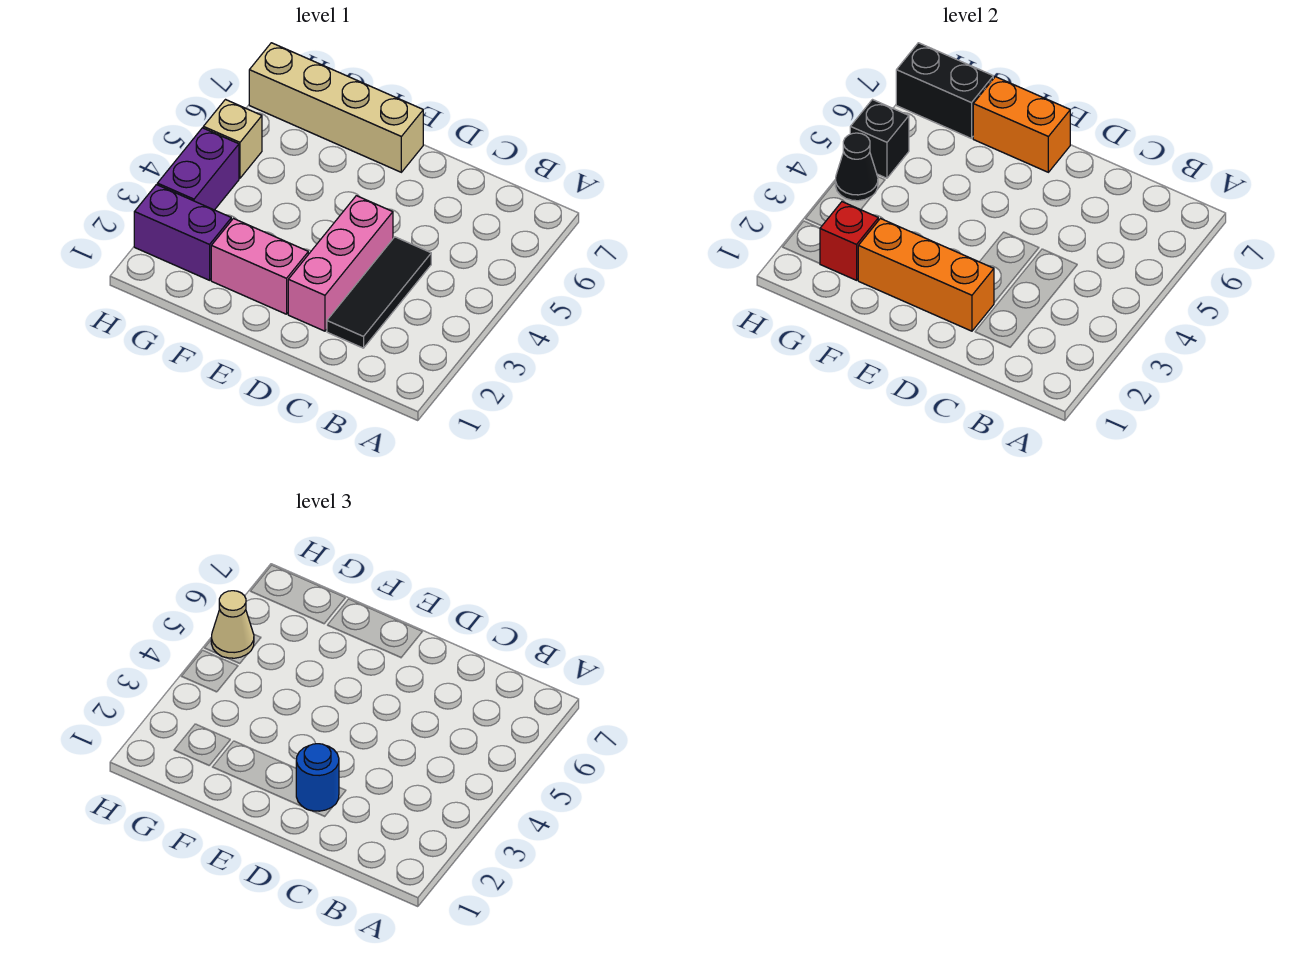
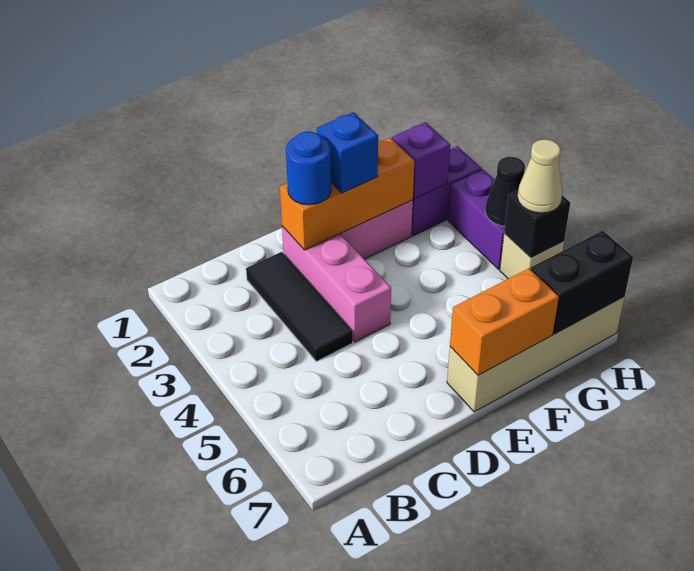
none -> blue brick E2 level 3
red brick G2 level 2 -> purple brick G2 level 2

